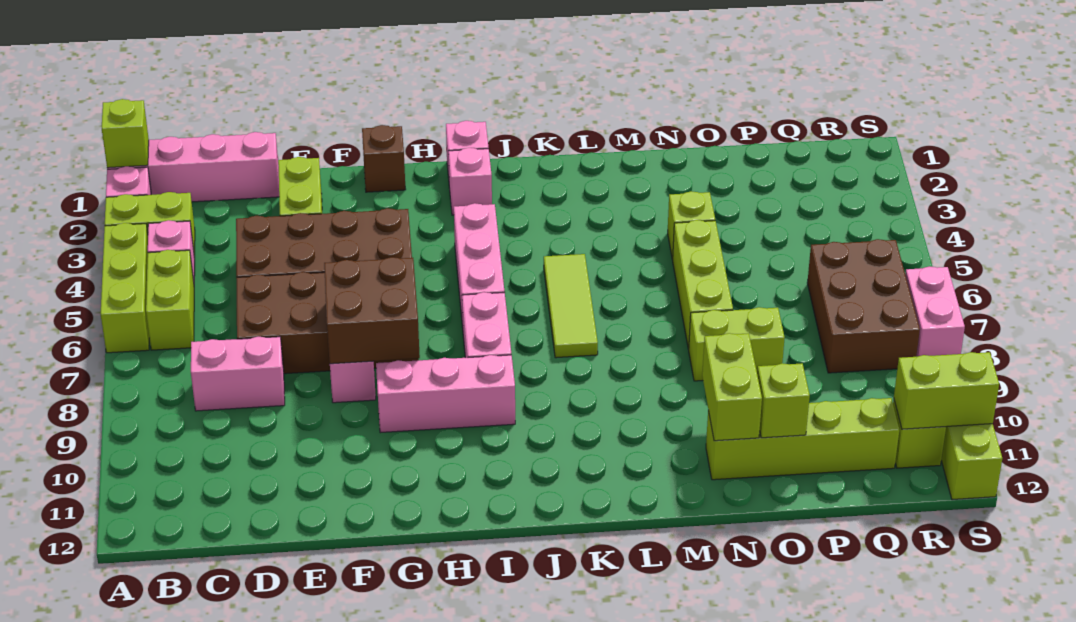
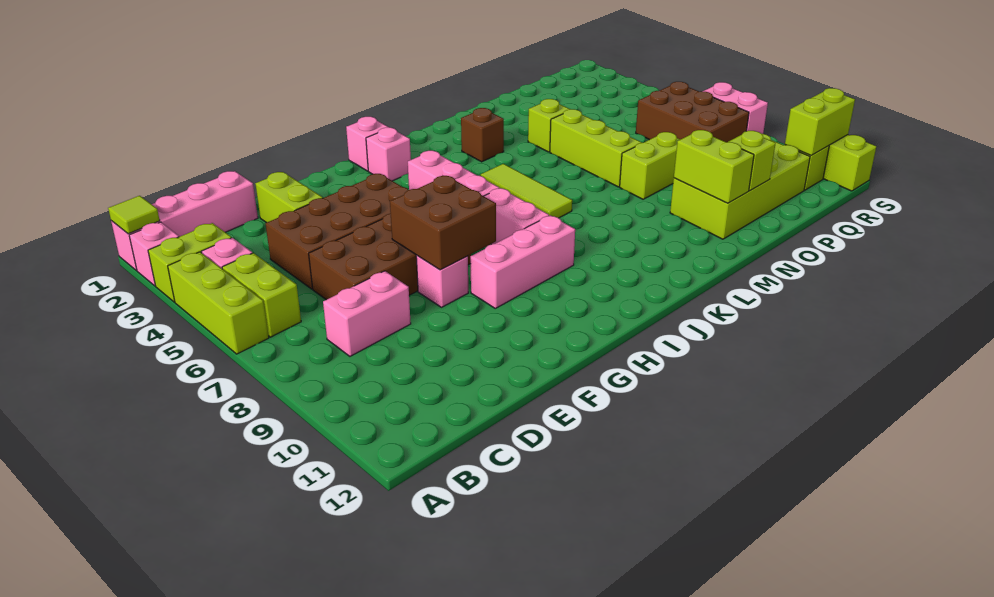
lime brick A1 level 2 -> lime tile A1 level 2
brown brick G1 level 1 -> brown brick L3 level 1
lime brick N11:Q11 level 1 -> lime brick N10:Q11 level 1

